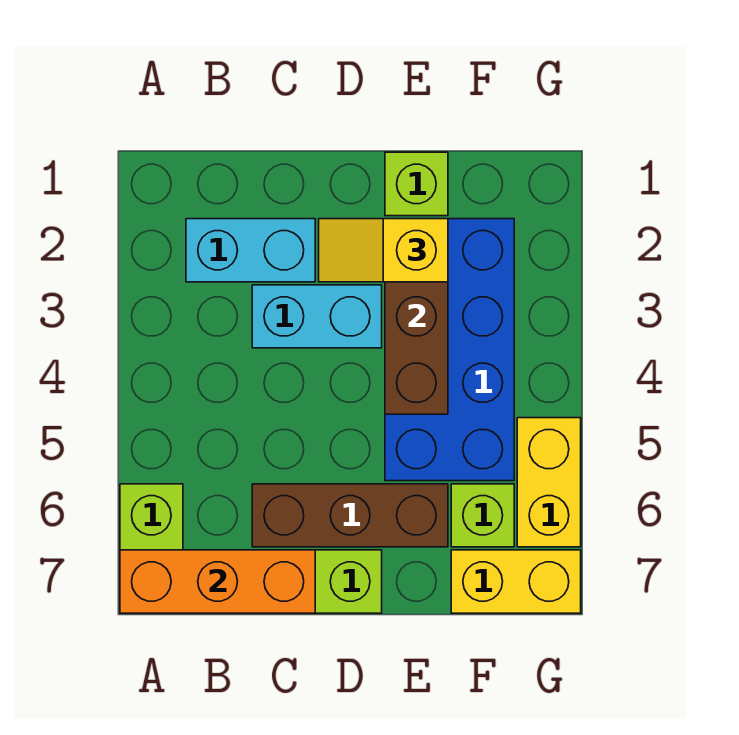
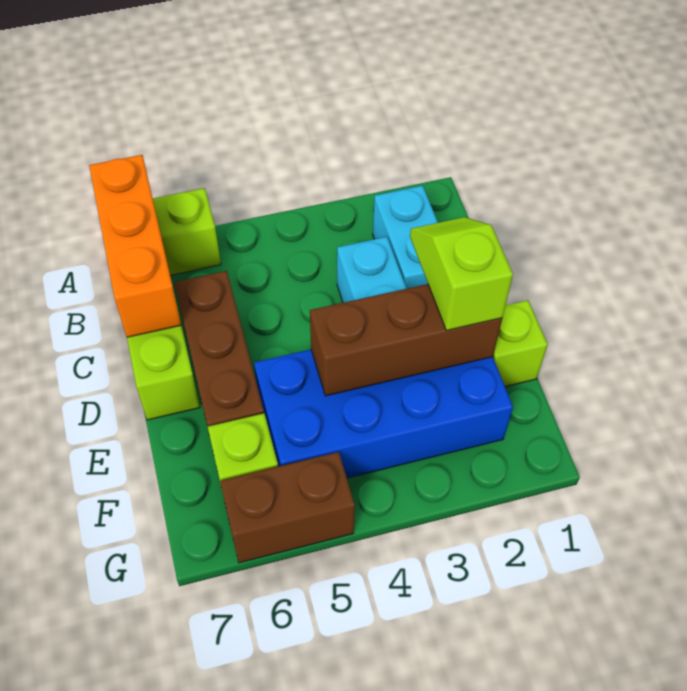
yellow slope D2:E2 level 3 top E -> lime slope D2:E2 level 3 top E
yellow brick F7:G7 level 1 -> none
yellow brick G5:G6 level 1 -> brown brick G5:G6 level 1

